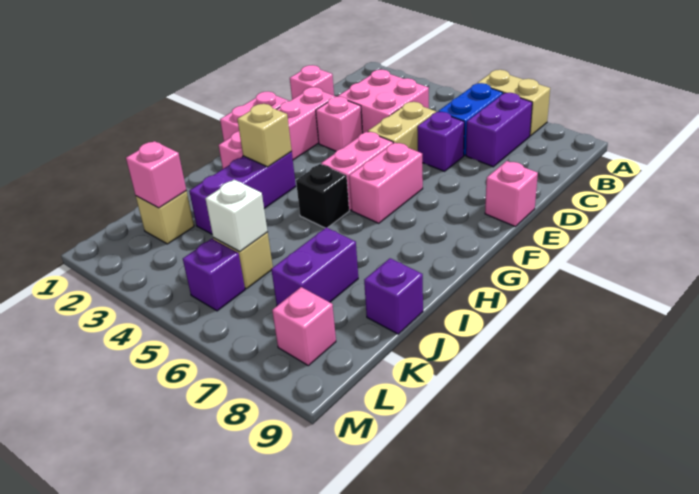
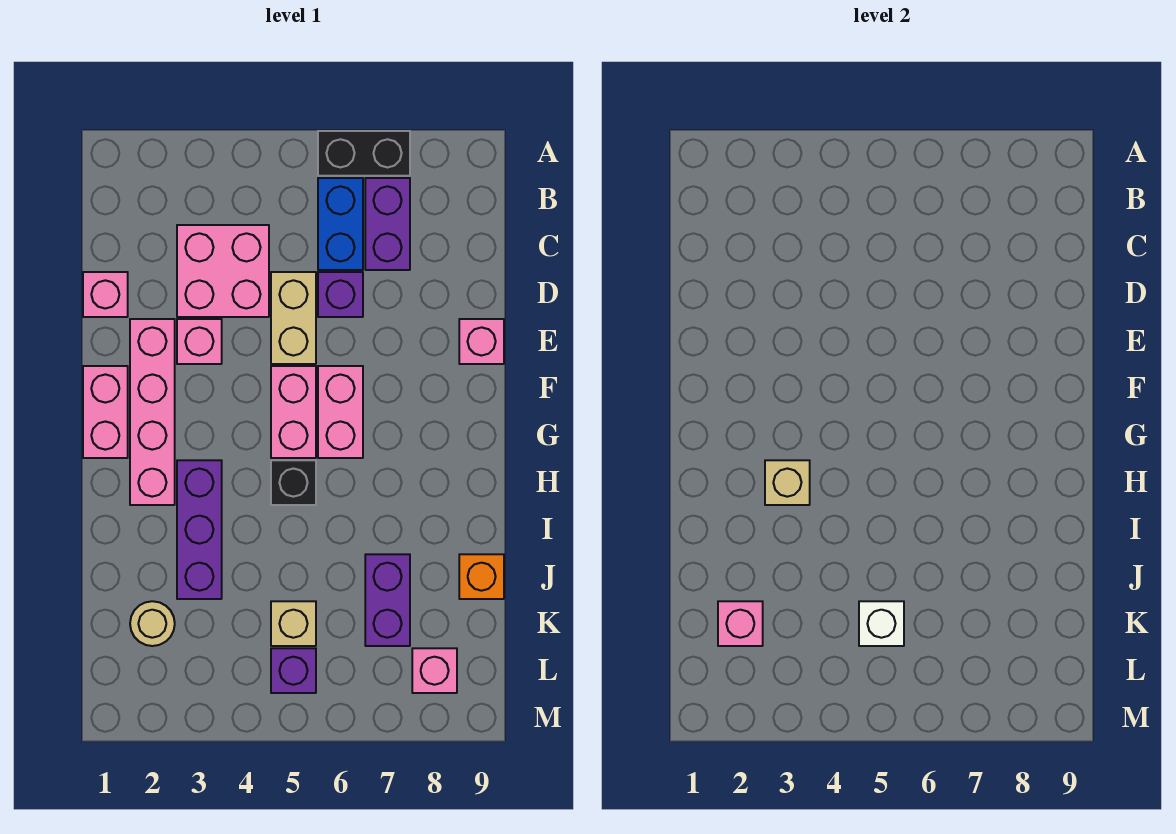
tan brick A6:A7 level 1 -> black brick A6:A7 level 1
purple brick J9 level 1 -> orange brick J9 level 1
tan brick K2 level 1 -> tan round brick K2 level 1

